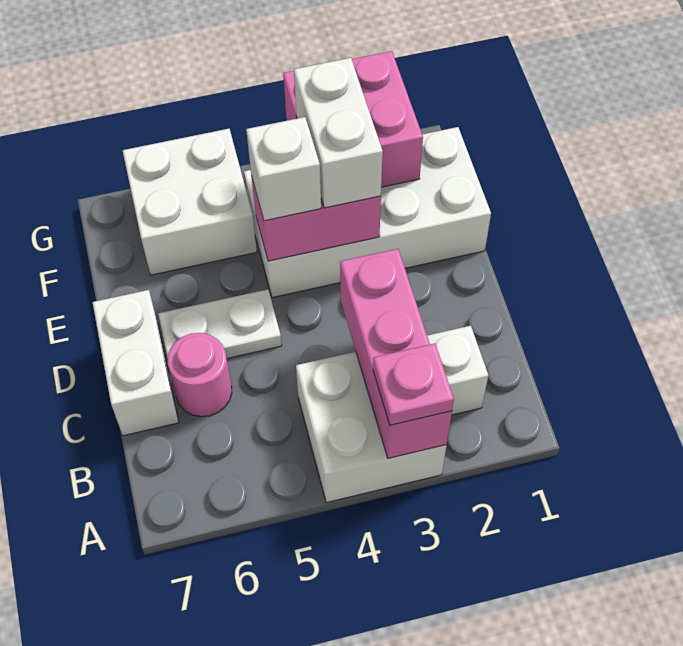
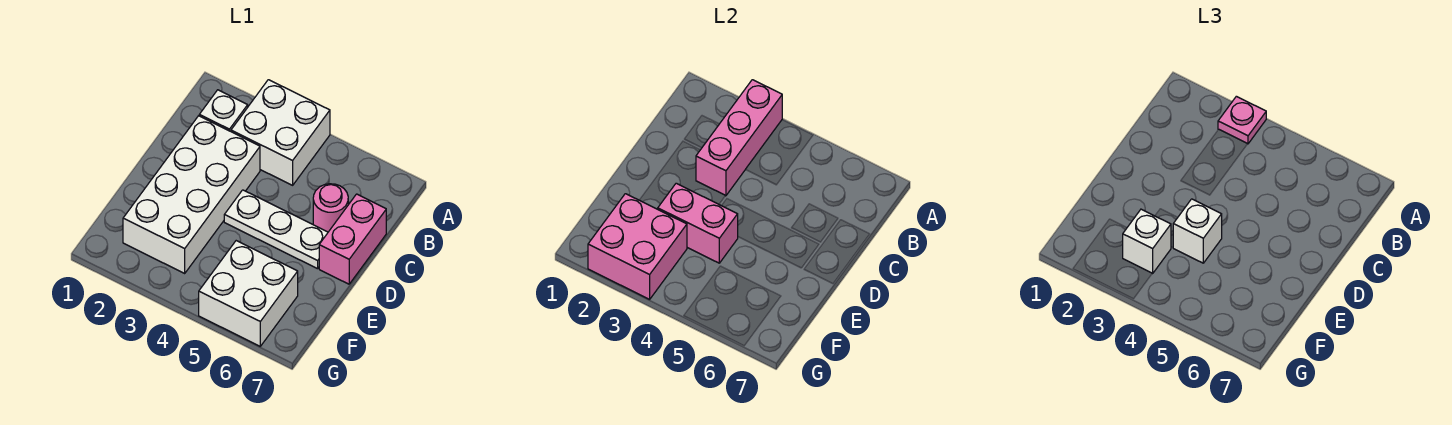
white brick C7:D7 level 1 -> pink brick C7:D7 level 1
white plate D5:D6 level 1 -> white plate D4:D6 level 1
white brick E1:F4 level 1 -> white brick C2:F3 level 1
white brick E3:F3 level 3 -> white brick F3 level 3

